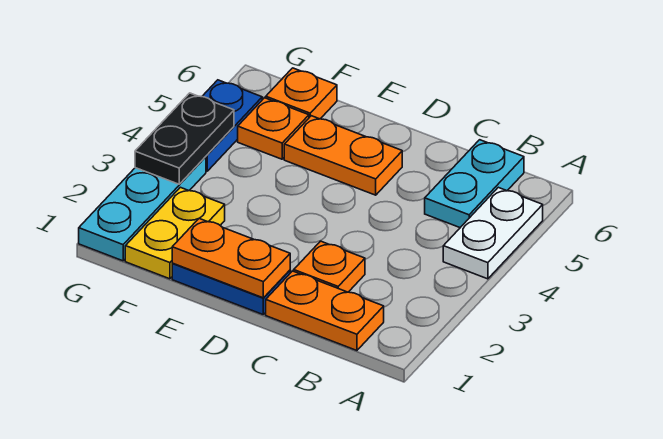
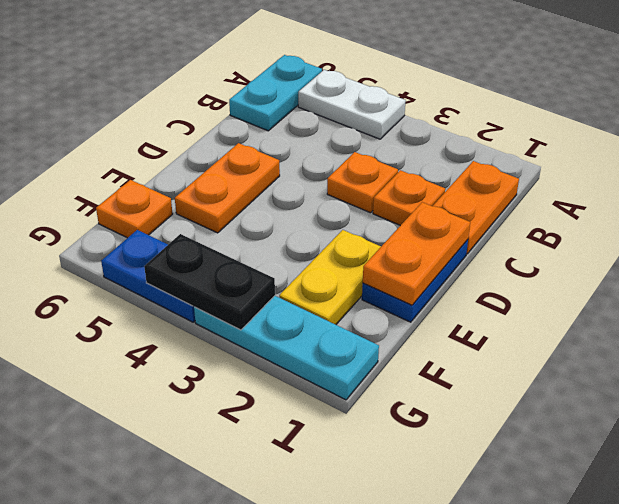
cyan plate B5:B6 level 1 -> cyan plate A6:B6 level 1
yellow plate F1:F2 level 1 -> yellow plate E2:F2 level 1
orange plate F5 level 1 -> orange plate C3 level 1

